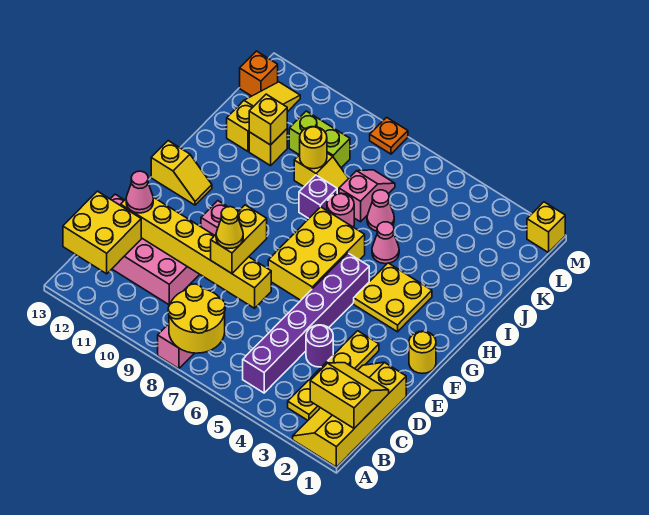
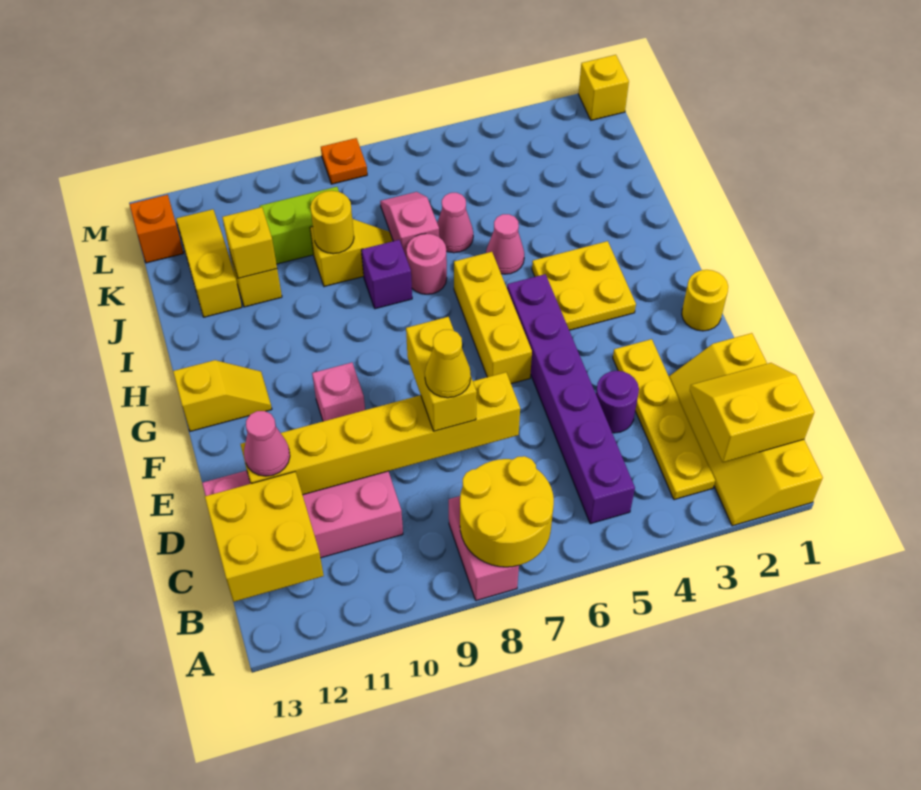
yellow brick F6:H7 level 1 -> yellow brick F6:H6 level 1

